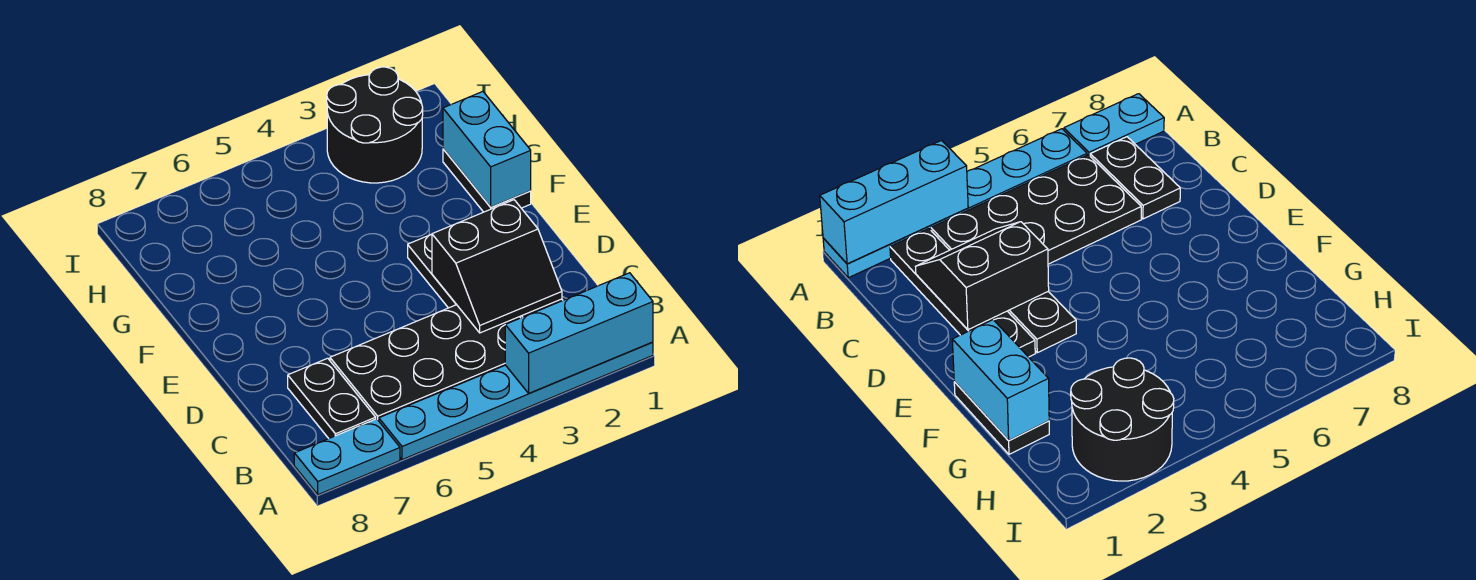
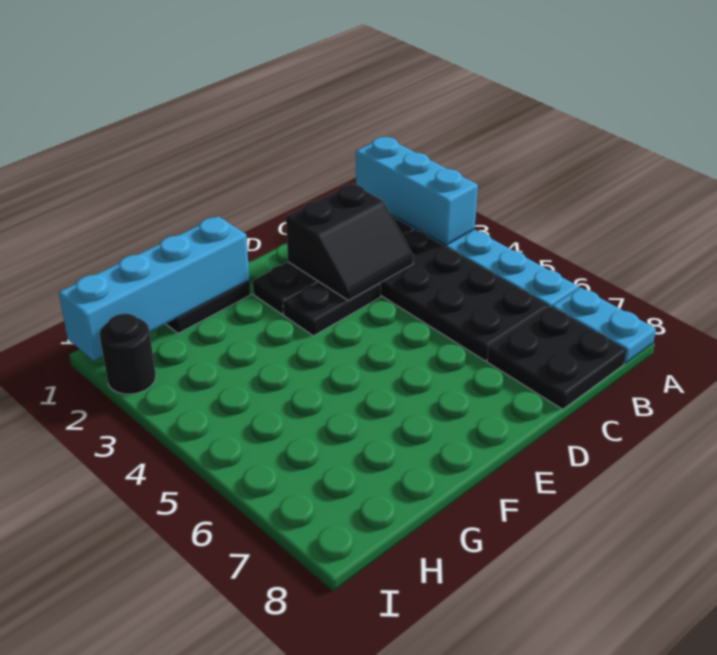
black plate B7:C7 level 1 -> black plate B7:C8 level 1
black slope C2:D3 level 2 top D -> black slope C2:D3 level 2 top 2
cyan brick F1:G1 level 2 -> cyan brick F1:I1 level 2
black round brick H2:I3 level 1 -> black round brick I2 level 1

